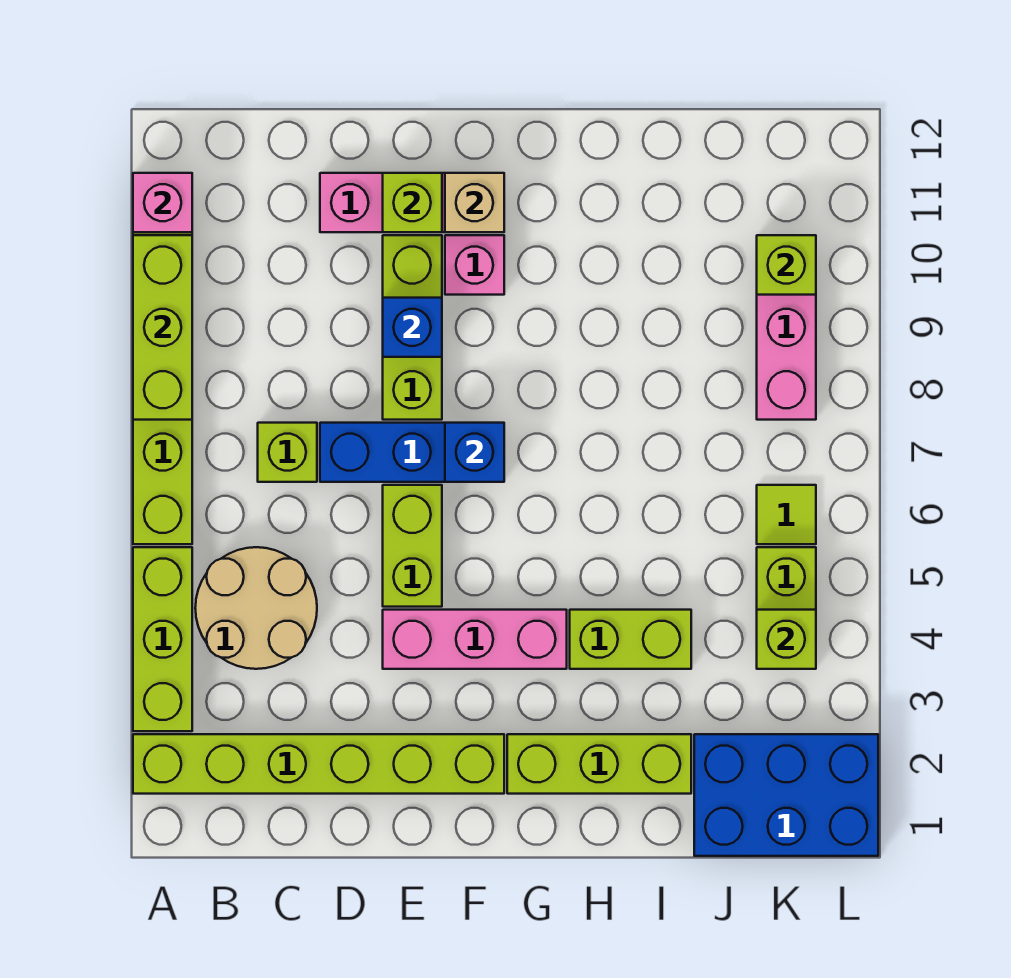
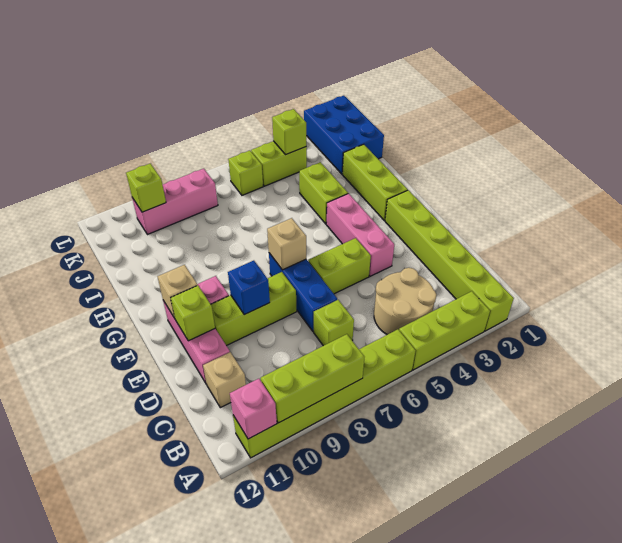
none -> tan brick C11 level 1
blue brick F7 level 2 -> tan brick F7 level 2
lime tile K6 level 1 -> lime brick K6 level 1

